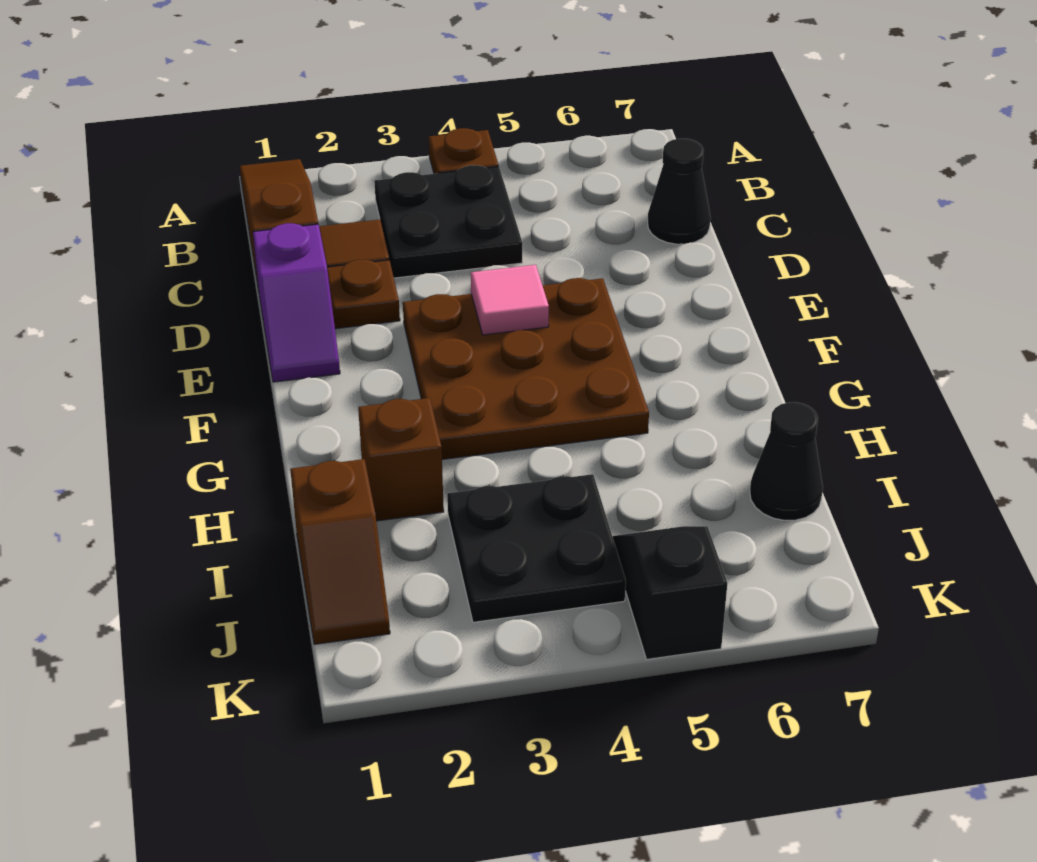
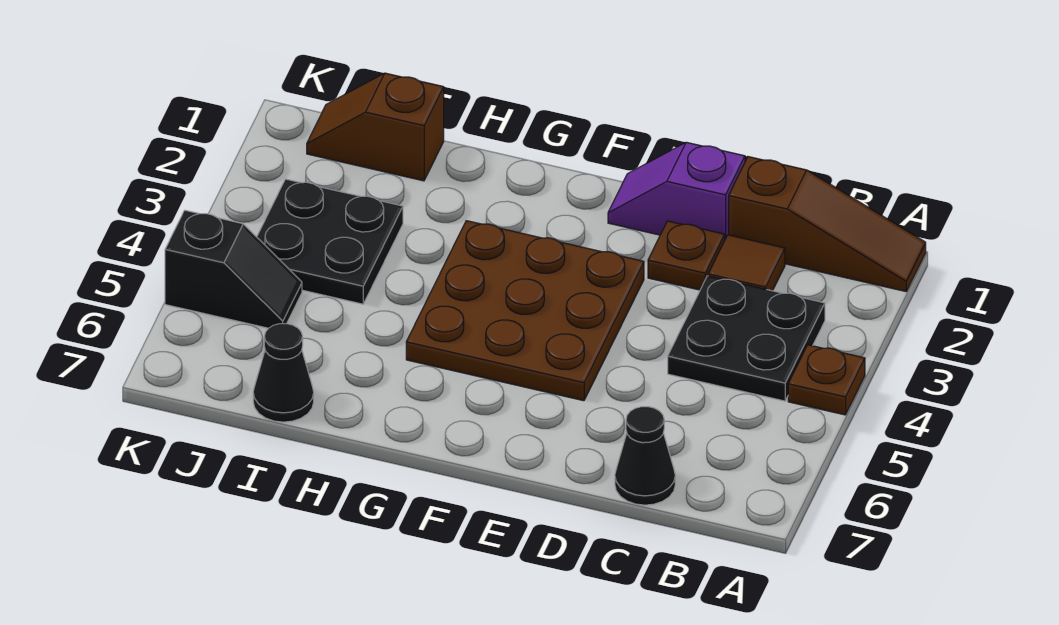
pink tile E4 level 2 -> none
brown brick H2 level 1 -> none

